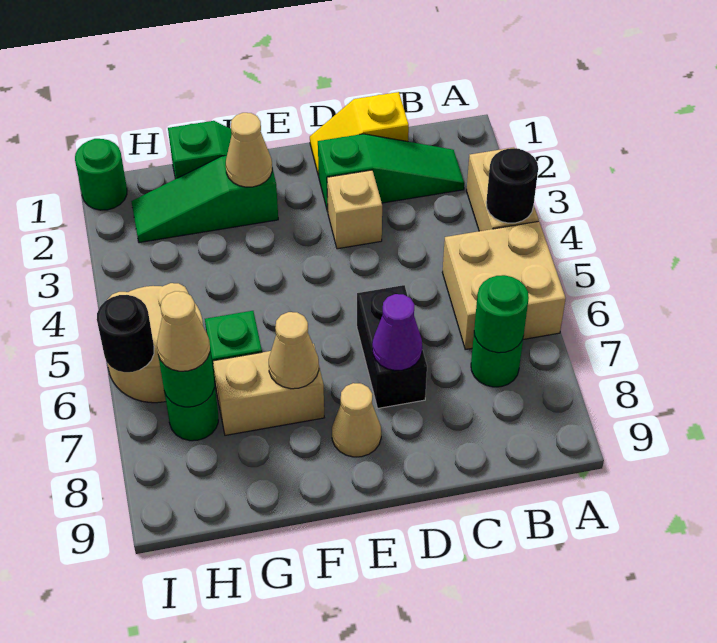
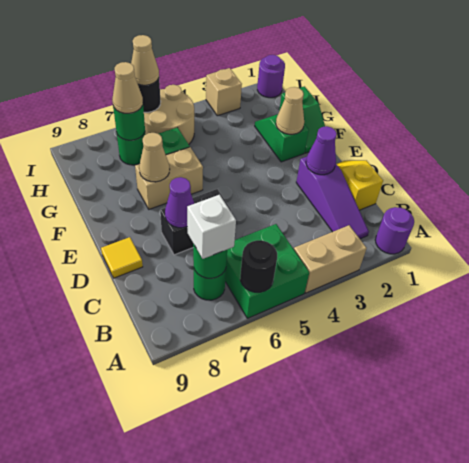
none -> purple round brick A1 level 1
black round brick A4 level 2 -> black round brick A6 level 2
tan brick A5:B6 level 1 -> green brick A5:B6 level 1
green slope B2:D2 level 1 top D -> purple slope B2:D2 level 1 top D
none -> white brick B7 level 3
none -> purple cone D2 level 2
tan brick D3 level 1 -> tan brick I3 level 1
none -> yellow tile D9 level 1
tan cone E8 level 1 -> tan cone I6 level 3
green slope F2:H2 level 1 top F -> green slope F2:G2 level 1 top F
tan brick F7:G7 level 1 -> tan brick F6:F7 level 1
green round brick I1 level 1 -> purple round brick I1 level 1

